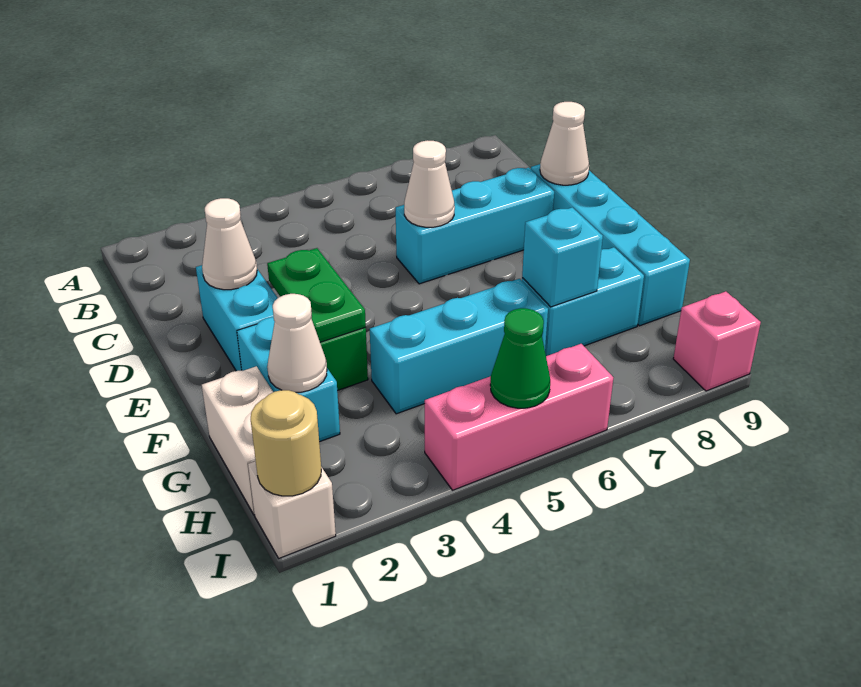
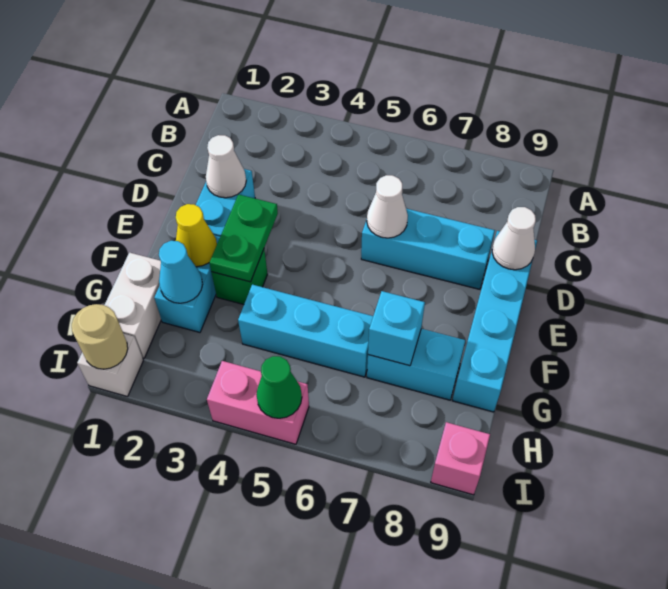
none -> yellow cone F2 level 2
white cone G2 level 2 -> cyan cone G2 level 2
pink brick I4:I6 level 1 -> pink brick I4:I5 level 1

